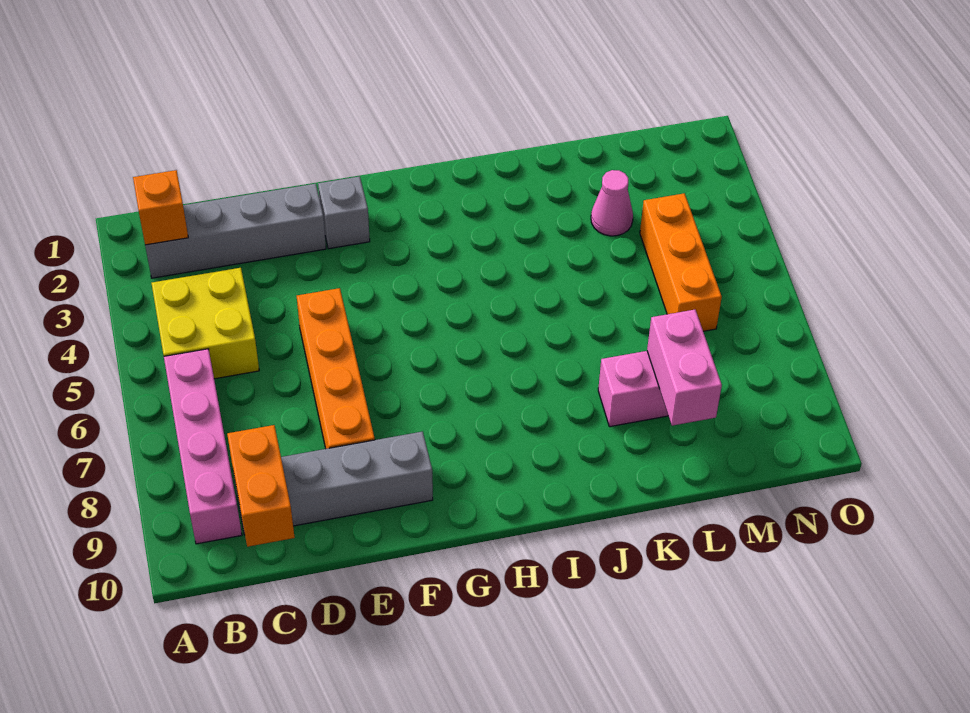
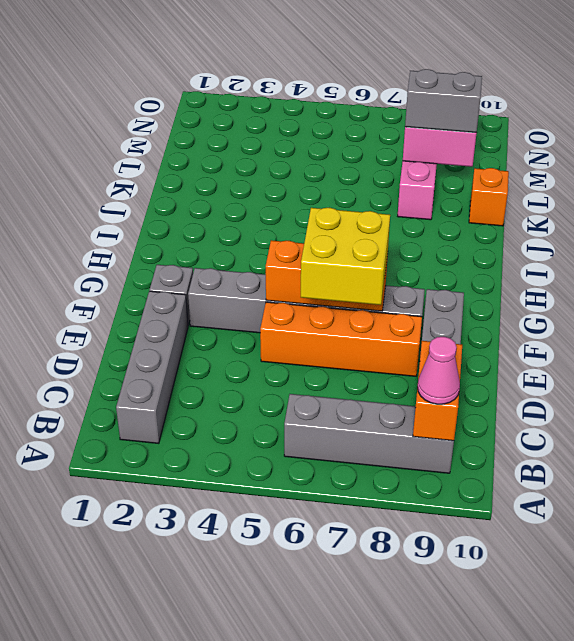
orange brick B2 level 2 -> orange brick K10 level 1
yellow brick B4:C5 level 1 -> yellow brick E6:F7 level 3
pink brick B6:B9 level 1 -> grey brick B6:B9 level 1
orange brick C9:C10 level 2 -> orange brick B9:C9 level 2
none -> grey brick F3:F8 level 1
pink cone L3 level 1 -> pink cone B9 level 3
none -> grey brick L8:L9 level 3
orange brick M4:M6 level 1 -> orange brick F5:F7 level 2

